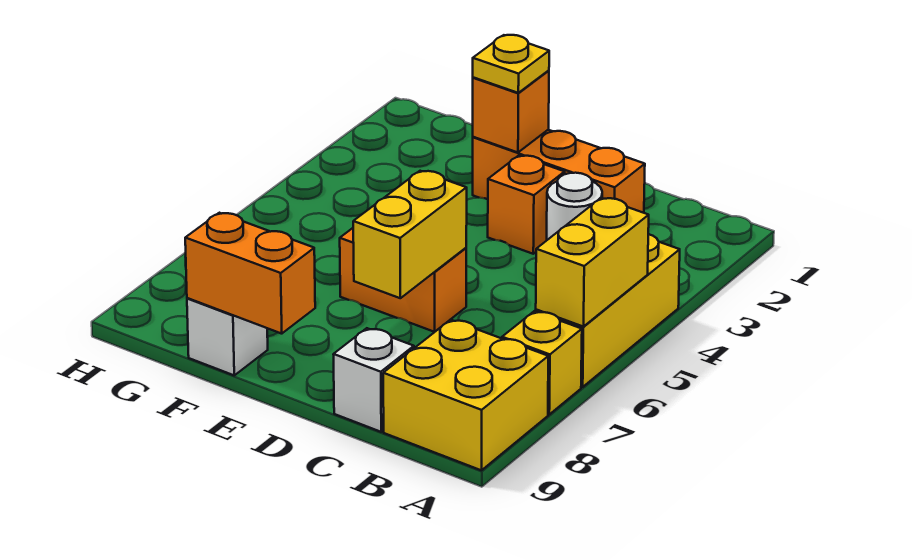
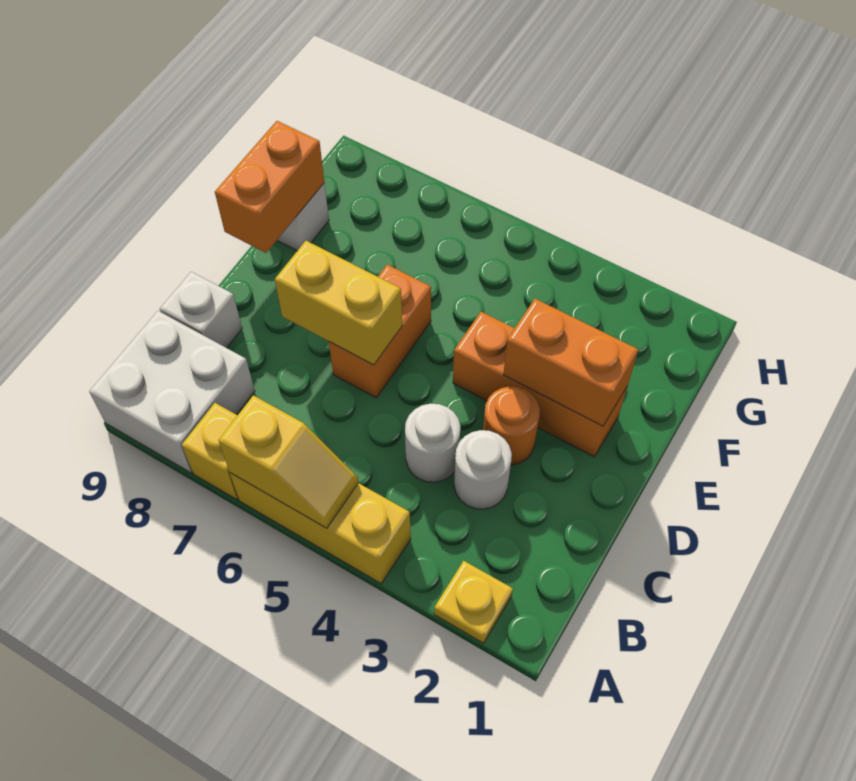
yellow brick A5:A6 level 2 -> yellow slope A5:A6 level 2 top 6
yellow brick A8:B9 level 1 -> white brick A8:B9 level 1
orange brick C2:E2 level 1 -> orange brick E2:E4 level 1
none -> white round brick C4 level 1
orange brick D3 level 1 -> orange round brick D3 level 1
orange brick E2 level 2 -> orange brick E2:E3 level 2
yellow plate E2 level 3 -> yellow plate A2 level 1

